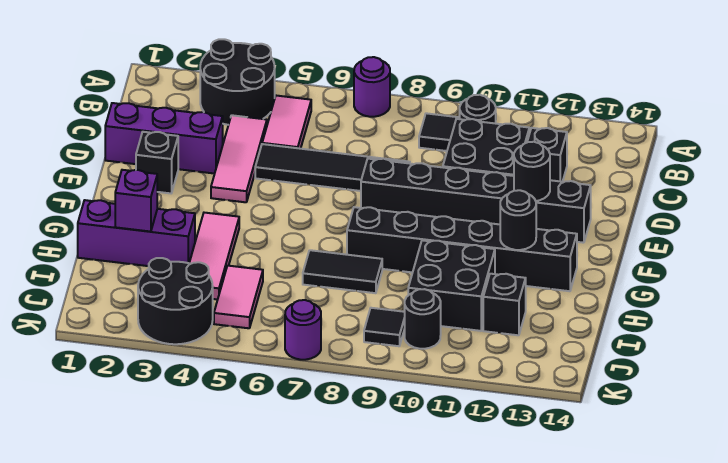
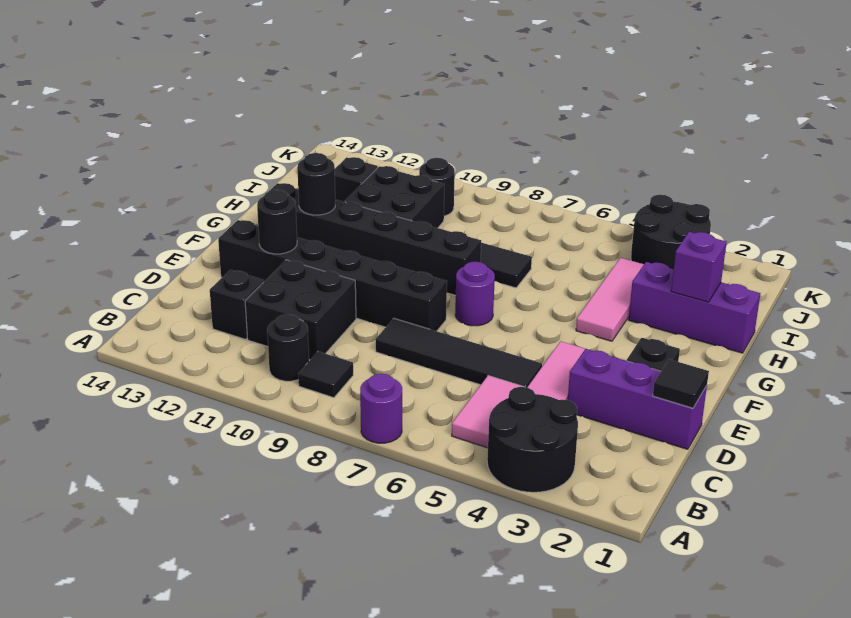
pink tile I5:J5 level 1 -> none
black tile J9 level 1 -> black tile D1 level 2
purple round brick K7 level 1 -> purple round brick F7 level 1

